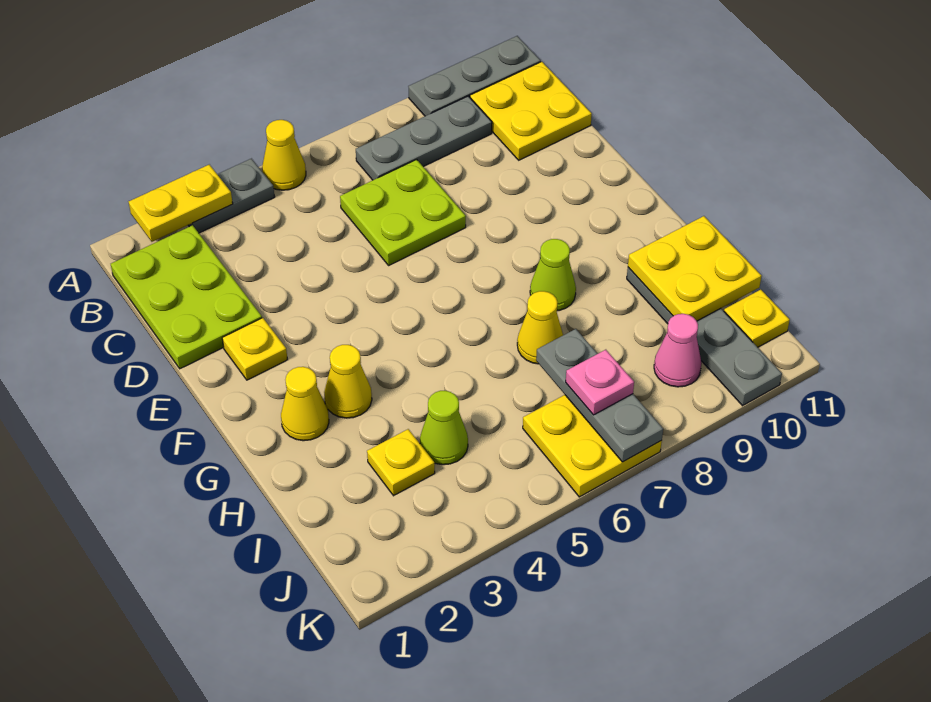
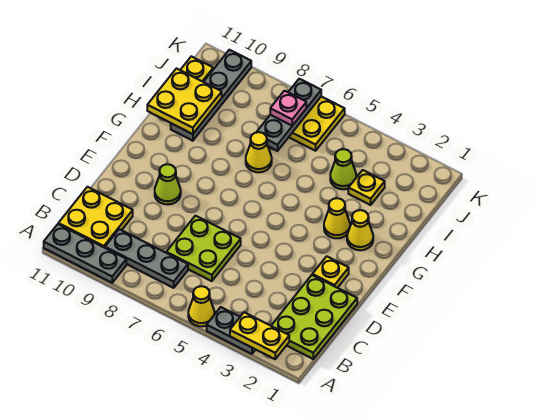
lime cone G8 level 1 -> lime cone E9 level 1
pink cone J9 level 1 -> none

